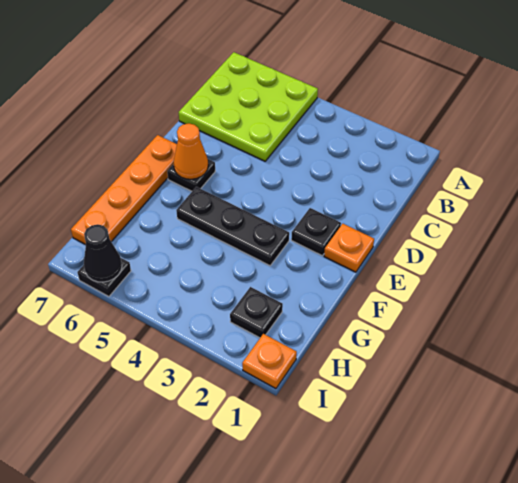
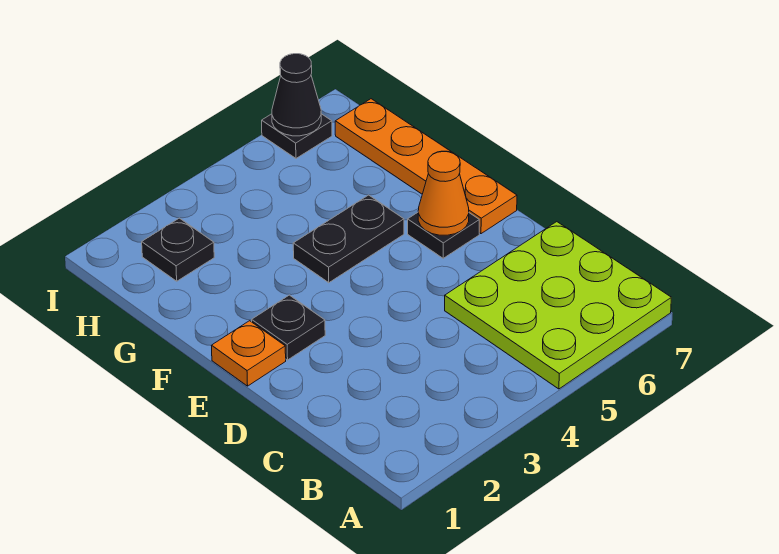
black plate F3:F5 level 1 -> black plate F4:F5 level 1
orange plate I1 level 1 -> none

